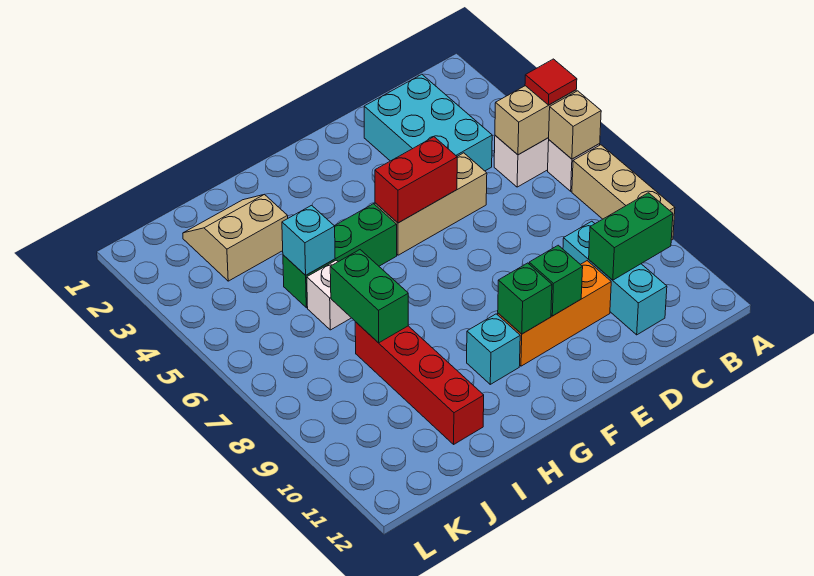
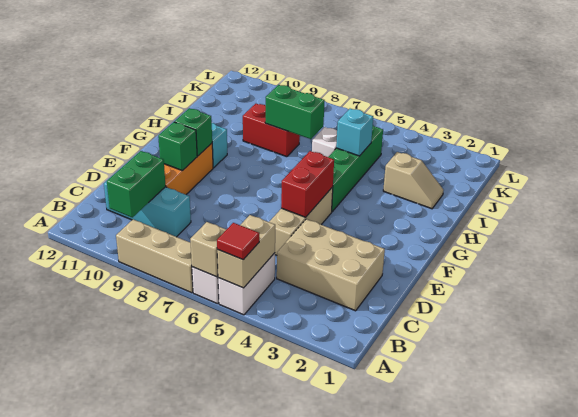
cyan brick C2:D4 level 1 -> tan brick C2:D4 level 1
green brick G5:I5 level 1 -> green brick G5:J5 level 1
tan slope I2:J3 level 1 top 3 -> tan slope I2:I3 level 1 top 3
red brick I8:I11 level 1 -> red brick I8:I9 level 1

